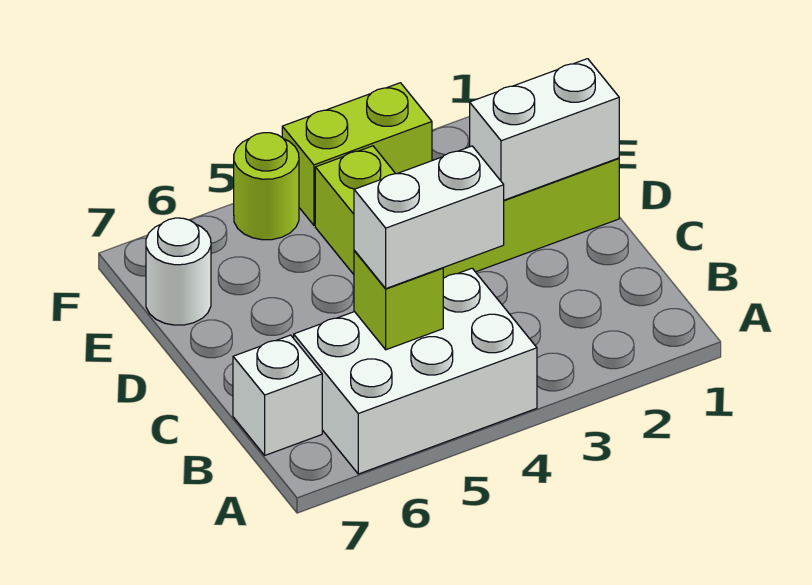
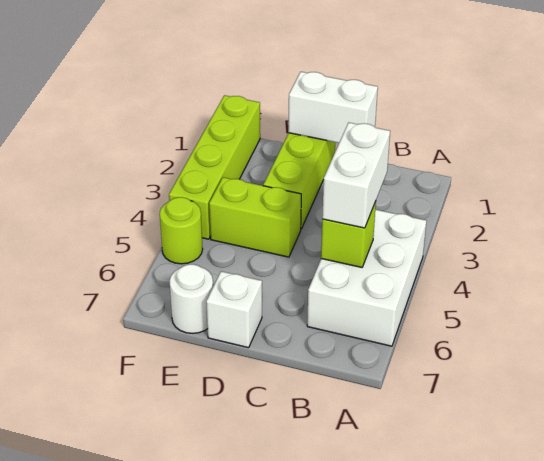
white brick B7 level 1 -> white brick D7 level 1
white brick D1:D2 level 2 -> white brick C1:D1 level 2
lime brick F3:F4 level 1 -> lime brick F1:F4 level 1

